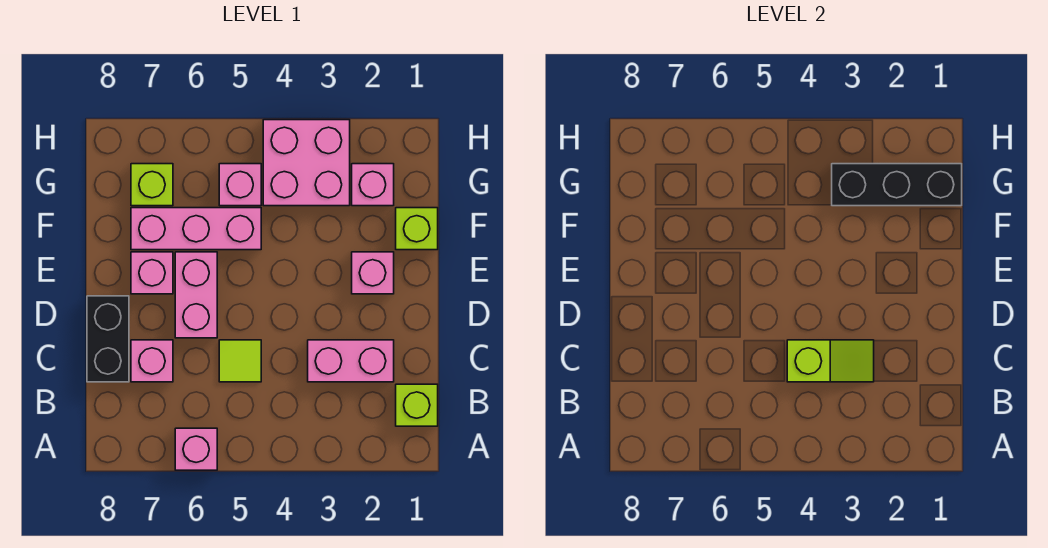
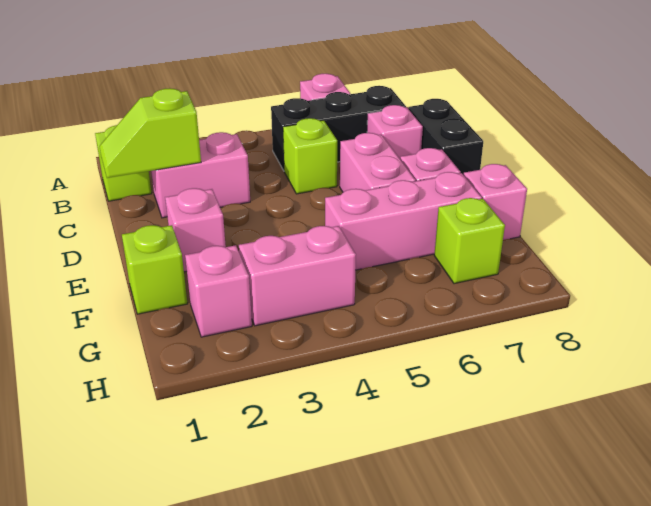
lime slope C3:C4 level 2 top 4 -> lime slope C1:C2 level 2 top 2
lime tile C5 level 1 -> lime brick C5 level 1
black brick G1:G3 level 2 -> black brick B5:B7 level 1
pink brick G3:H4 level 1 -> pink brick G3:G4 level 1
pink brick G5 level 1 -> pink brick F8 level 1

